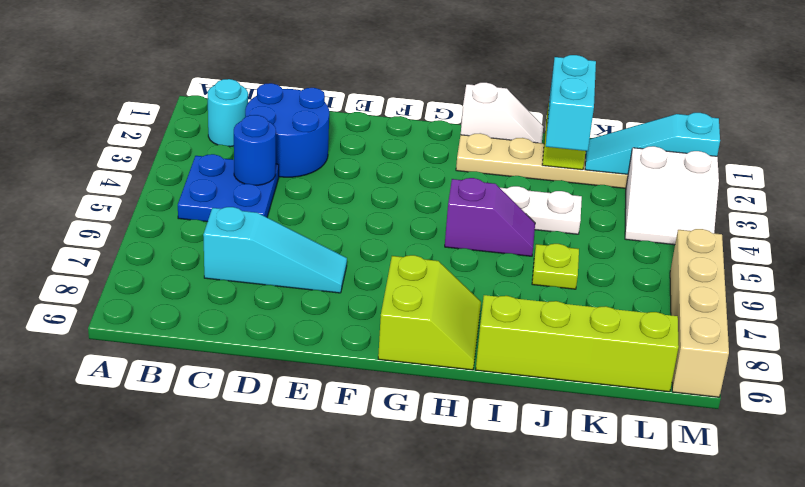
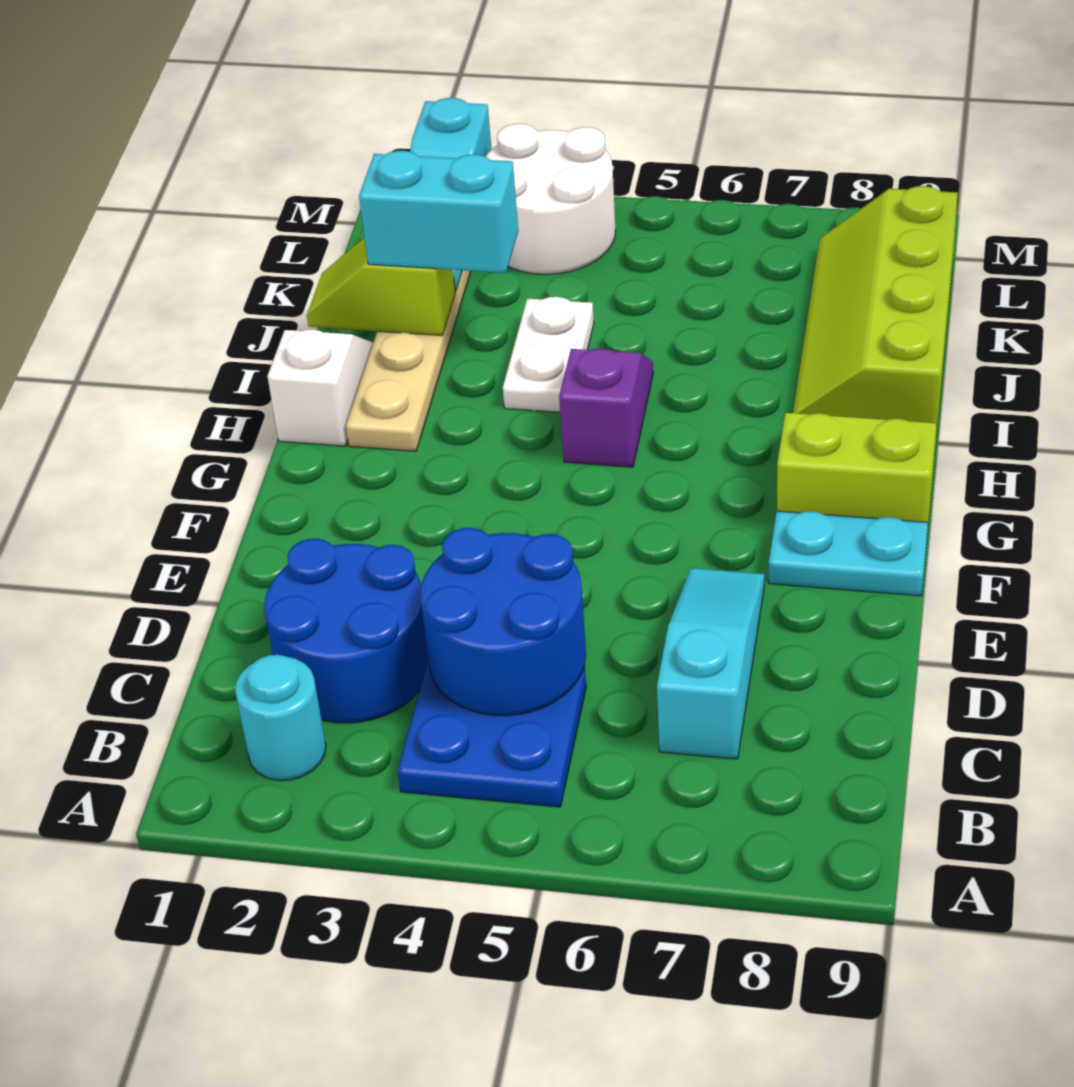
blue round brick C4 level 2 -> blue round brick C4:D5 level 2
none -> cyan plate F8:F9 level 1
lime plate J6 level 1 -> none
white slope L3:M4 level 1 top 3 -> white round brick L3:M4 level 1
tan brick M6:M9 level 1 -> none

